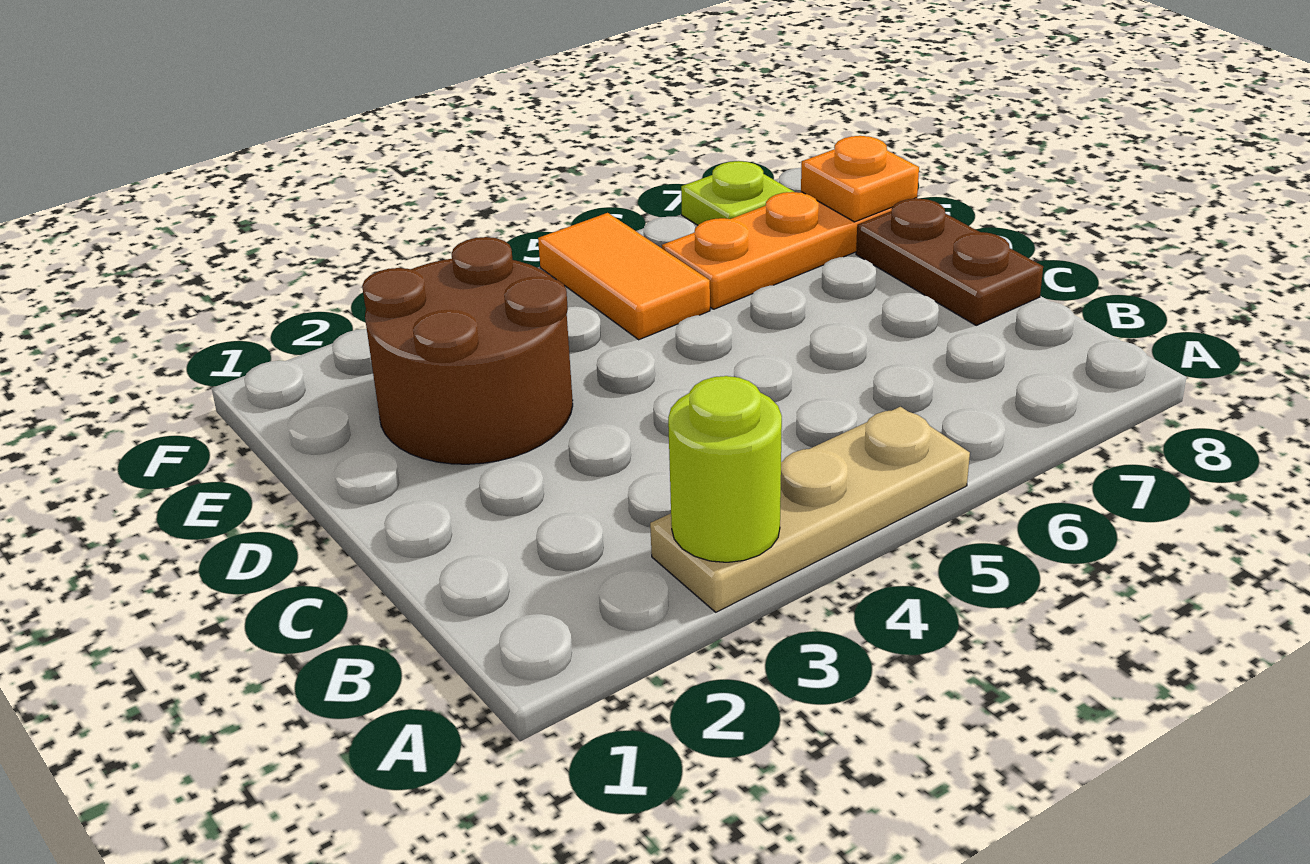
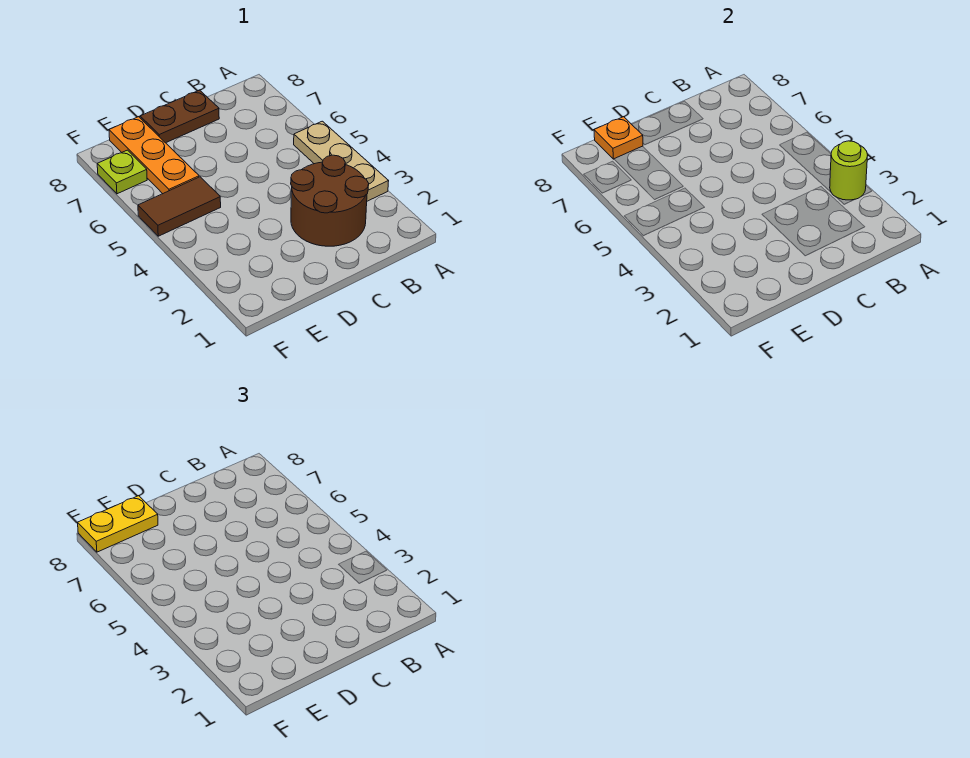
brown round brick D2:E3 level 1 -> brown round brick B2:C3 level 1
orange tile E5:F5 level 1 -> brown tile E5:F5 level 1
none -> yellow plate E8:F8 level 3

